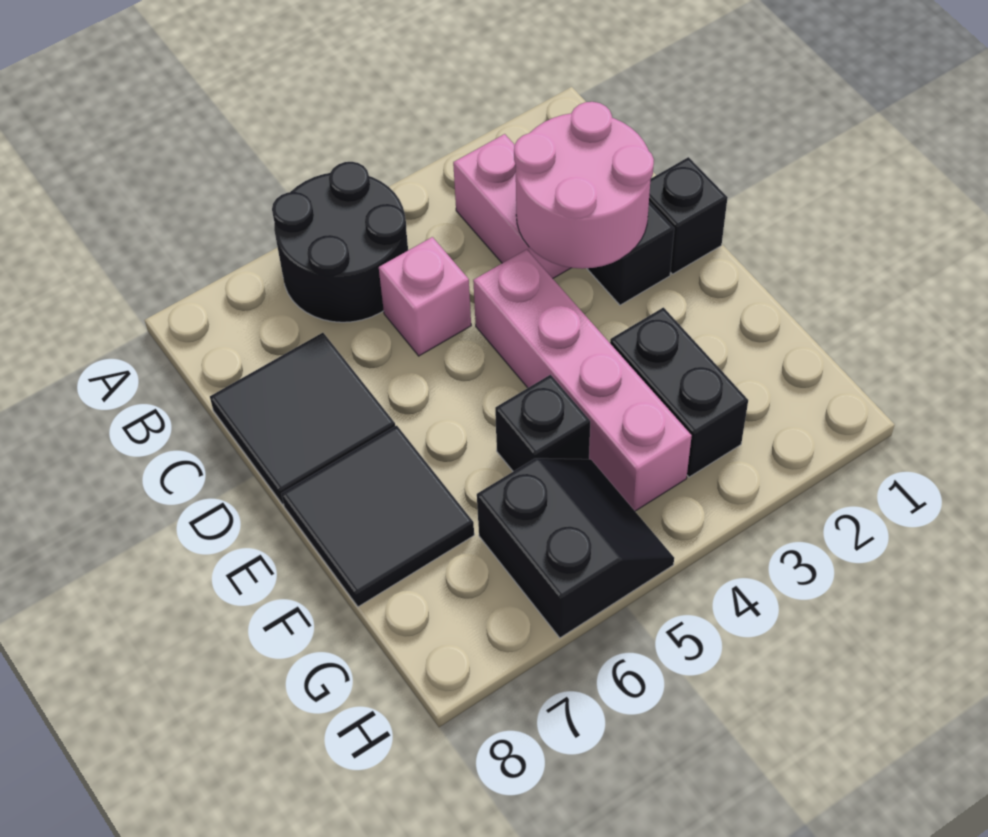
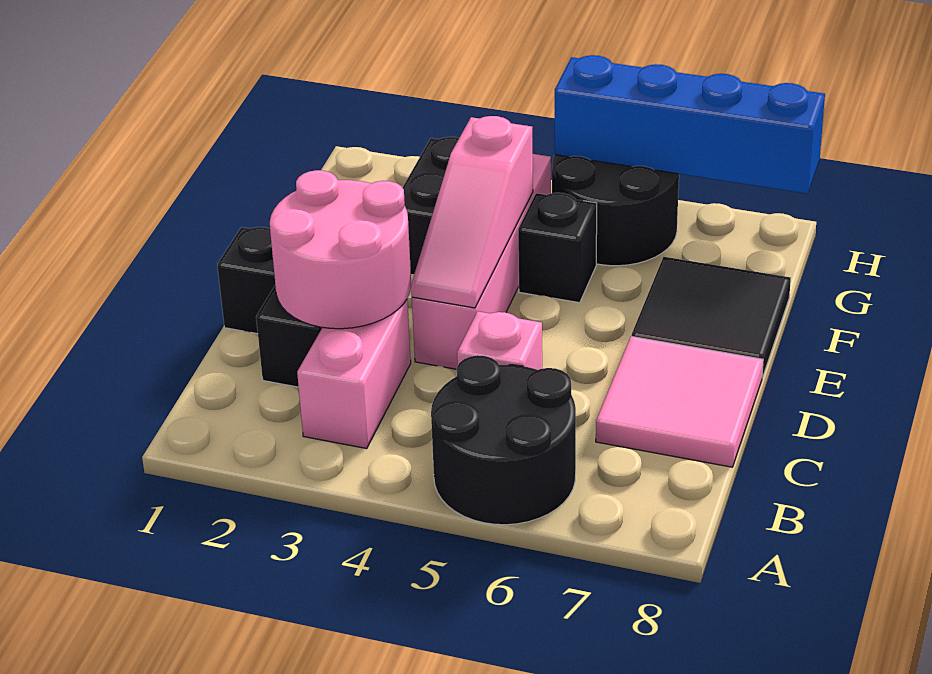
black tile C7:D8 level 1 -> pink tile C7:D8 level 1
none -> pink slope D4:F4 level 2 top F
black slope G5:H6 level 1 top 6 -> black round brick G5:H6 level 1
none -> blue brick H5:H8 level 2

